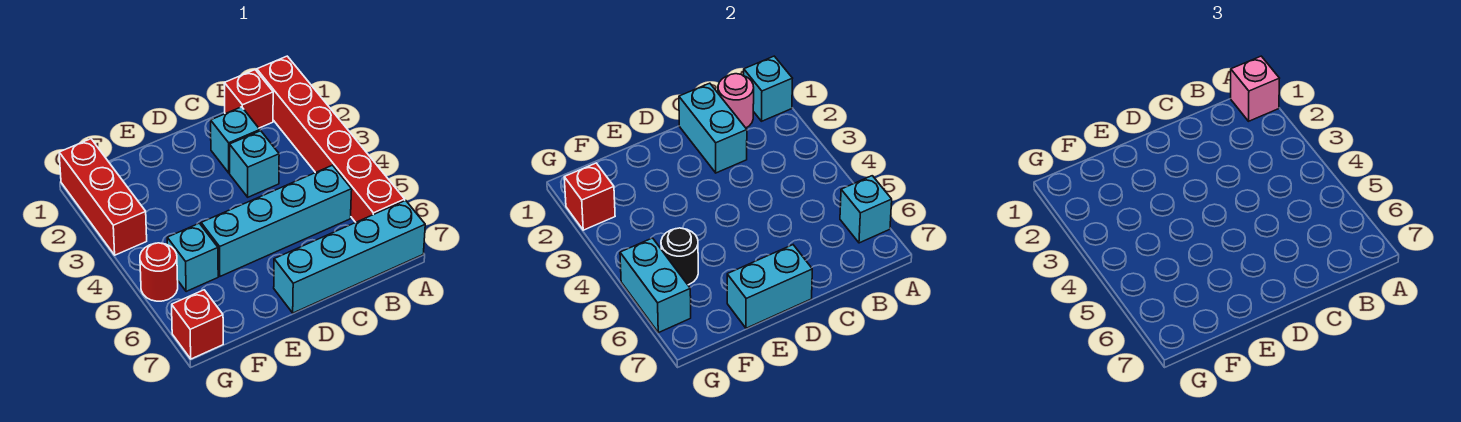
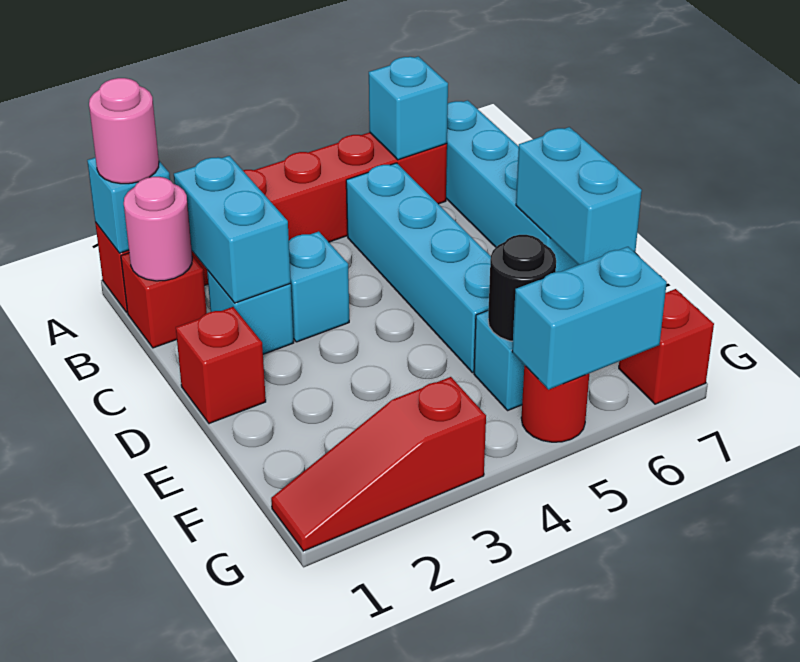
pink brick A1 level 3 -> pink round brick A1 level 3
cyan brick C1:C2 level 2 -> cyan brick B2:C2 level 2
red brick G1:G3 level 1 -> red slope G1:G3 level 1 top 3
red brick G2 level 2 -> red brick D1 level 1

